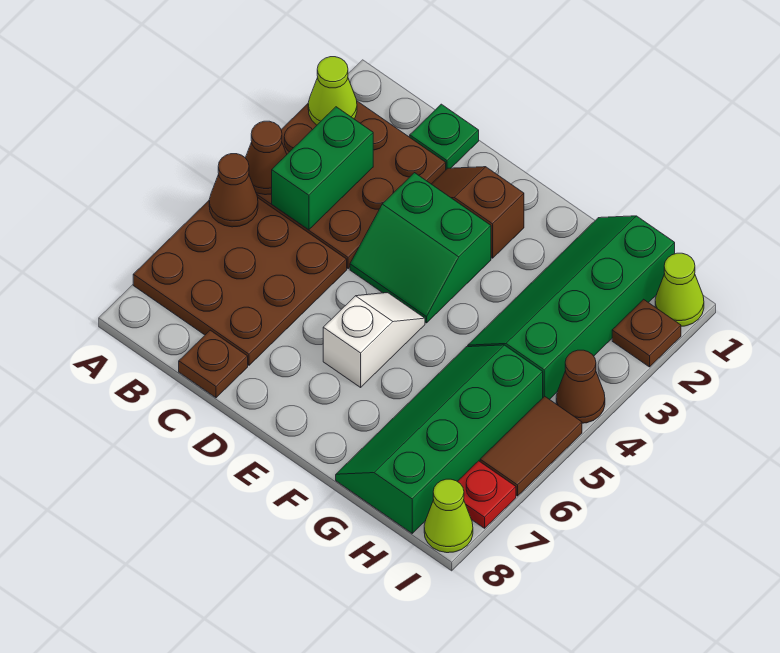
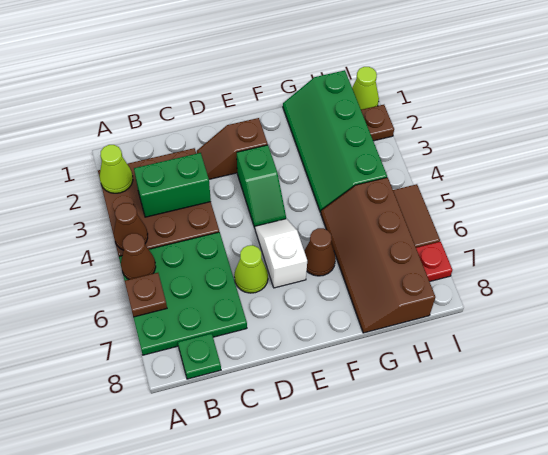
brown plate A5:C7 level 1 -> green plate A5:C7 level 1
green brick B3:B4 level 2 -> green brick B3:C3 level 2
green plate C1 level 1 -> green plate B8 level 1
brown plate C8 level 1 -> brown plate A6 level 2
green slope D3:E4 level 1 top 3 -> green slope E3:E4 level 1 top 3
green slope G5:H8 level 1 top H -> brown slope G5:H8 level 1 top H
brown cone I4 level 1 -> brown cone F6 level 1
lime cone I8 level 1 -> lime cone D6 level 1

